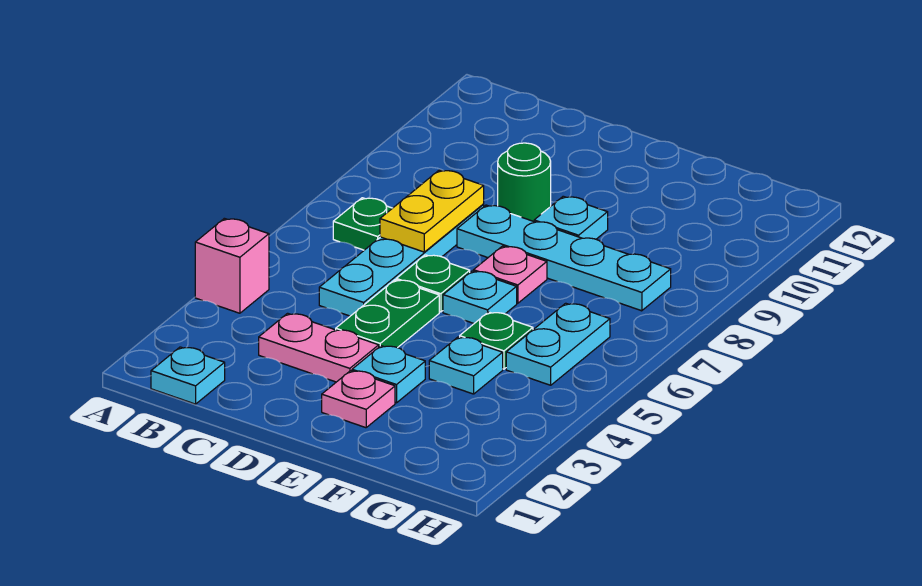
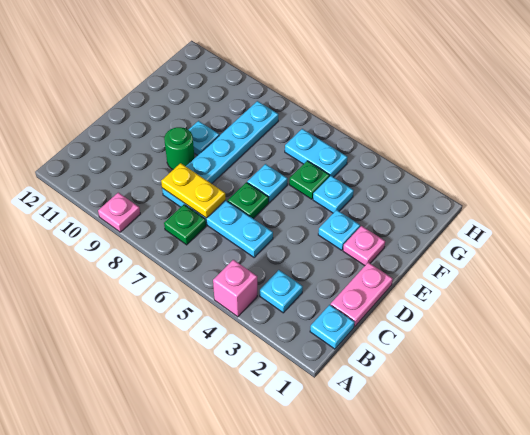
none -> cyan plate B3 level 1
pink plate C3:D3 level 1 -> pink plate C1:D1 level 1
green plate D4:D5 level 1 -> none
pink plate E7 level 1 -> pink plate A9 level 1

